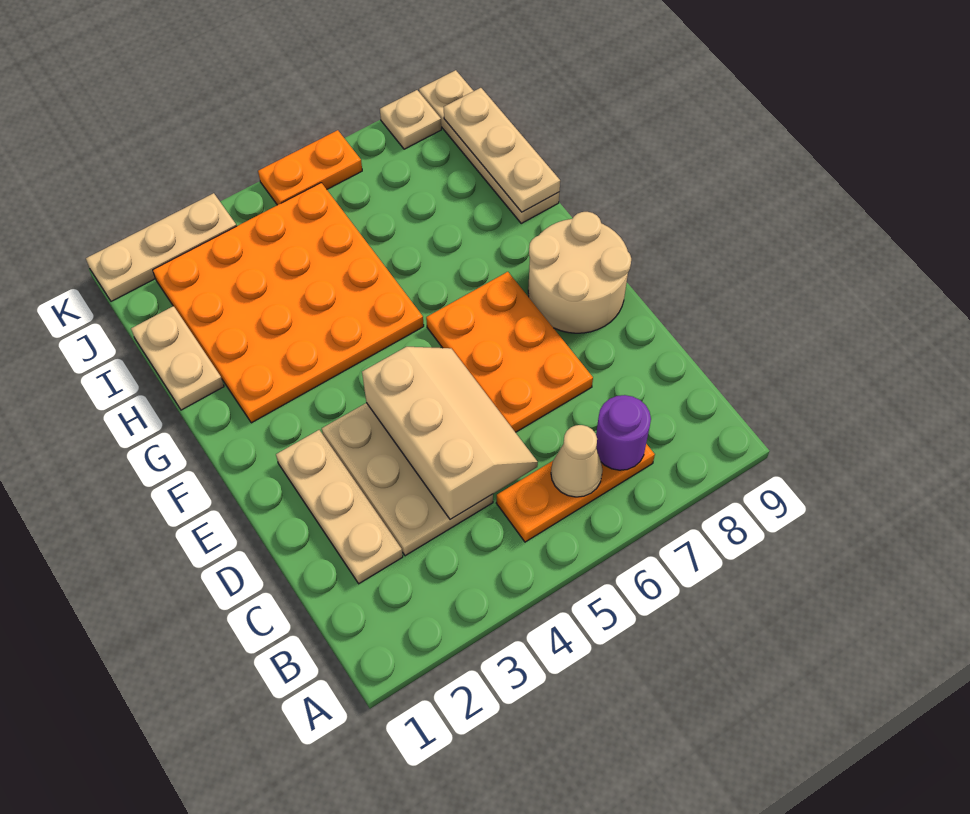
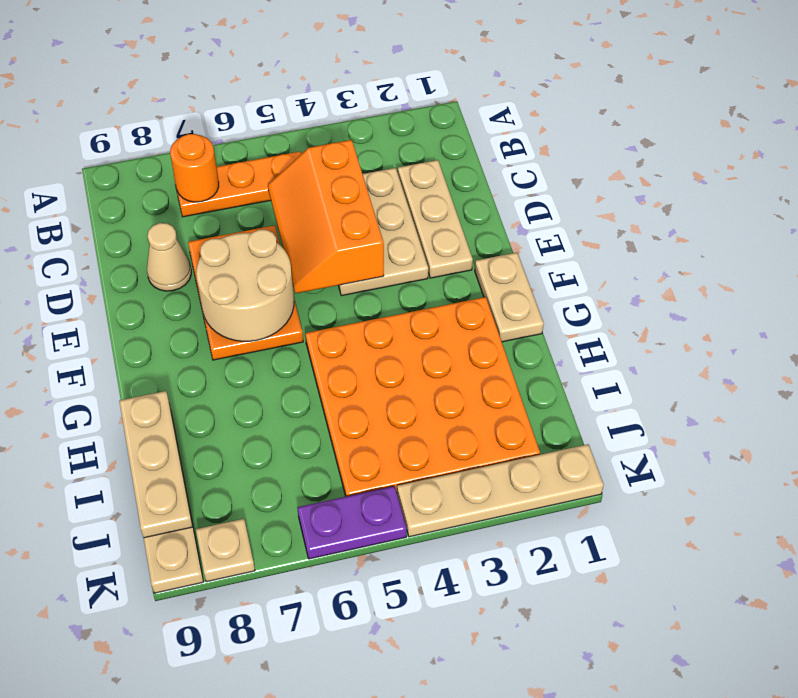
tan cone B6 level 2 -> tan cone D8 level 1
purple round brick B7 level 2 -> orange round brick B7 level 2
tan slope C4:E5 level 2 top 4 -> orange slope C4:E5 level 2 top 4
tan round brick E8:F9 level 1 -> tan round brick E6:F7 level 2
tan plate H1:I1 level 1 -> tan plate F1:G1 level 1
tan plate K1:K3 level 1 -> tan plate K1:K4 level 1
orange plate K5:K6 level 1 -> purple plate K5:K6 level 1

